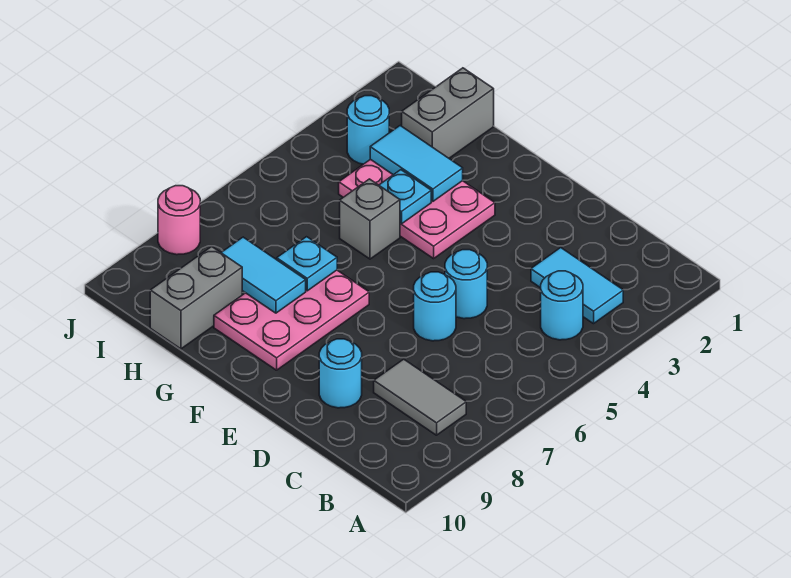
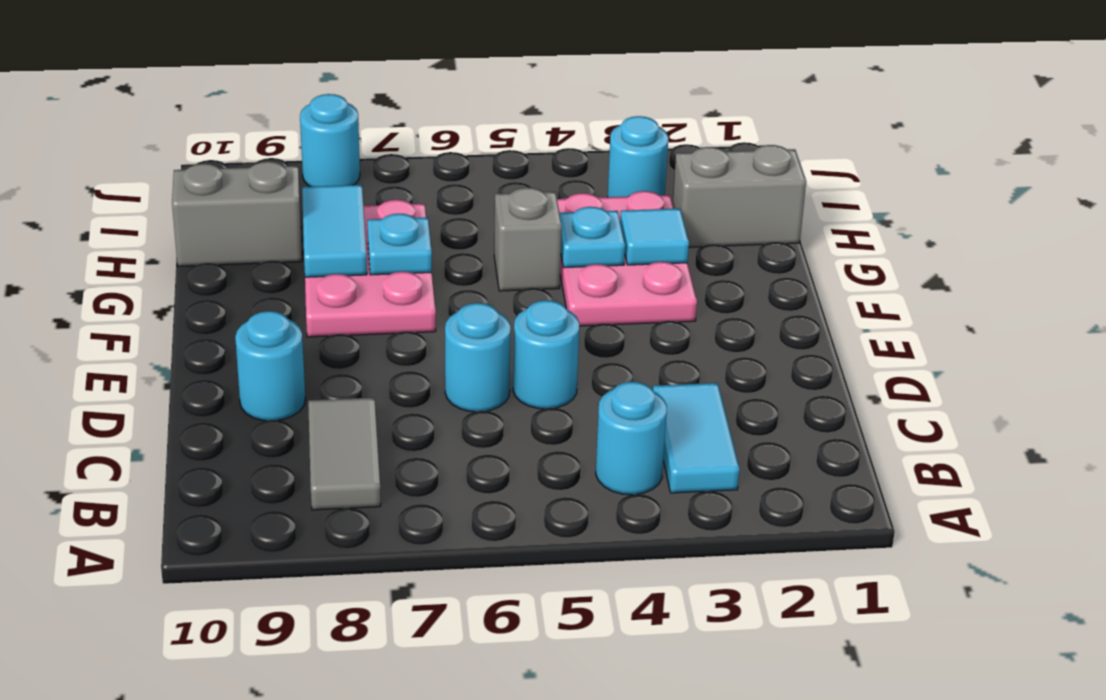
pink plate F7:G9 level 1 -> pink plate F7:H8 level 1
cyan tile G3:H3 level 2 -> cyan tile G3 level 2
pink round brick J8 level 1 -> cyan round brick J8 level 1

